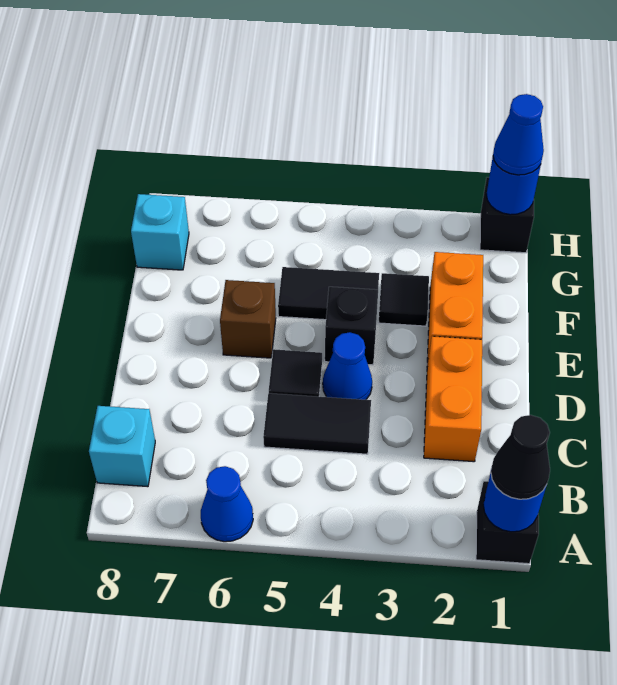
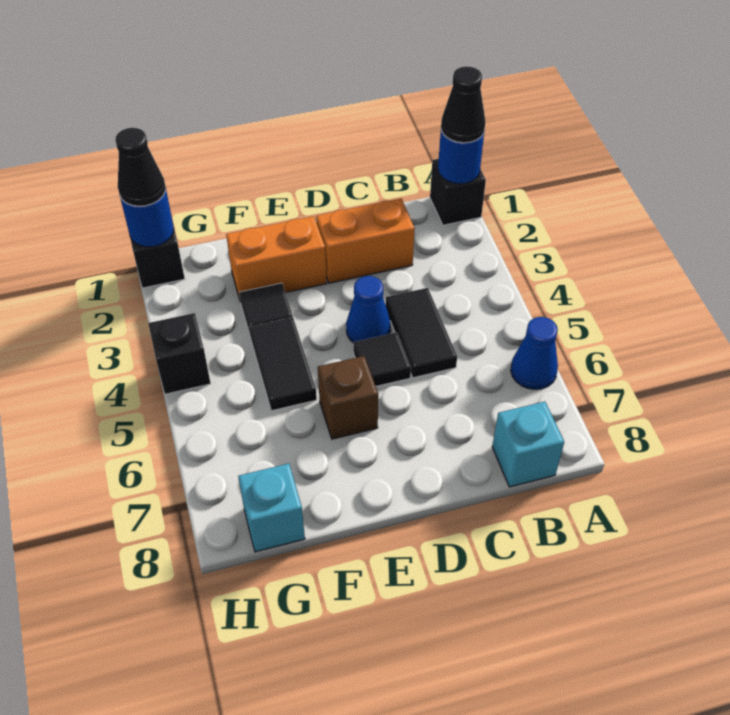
black brick E4 level 1 -> black brick H4 level 1
blue cone H1 level 3 -> black cone H1 level 3

